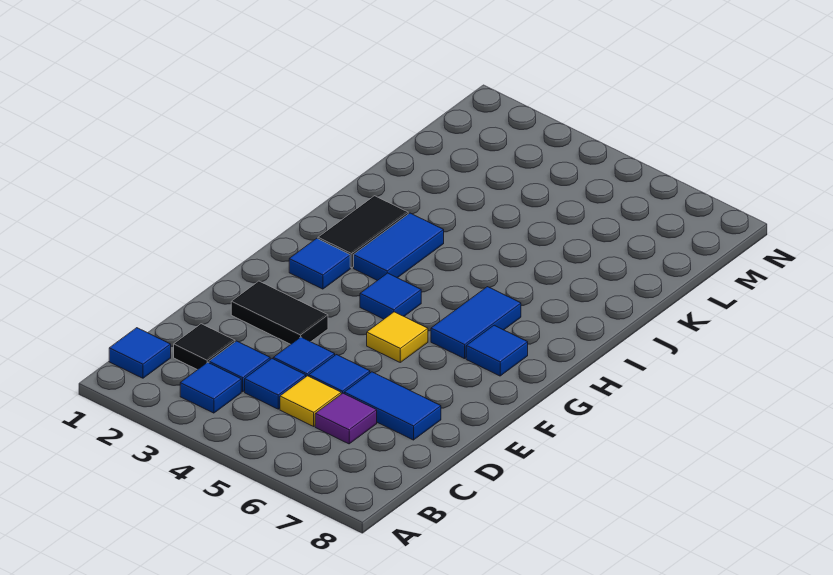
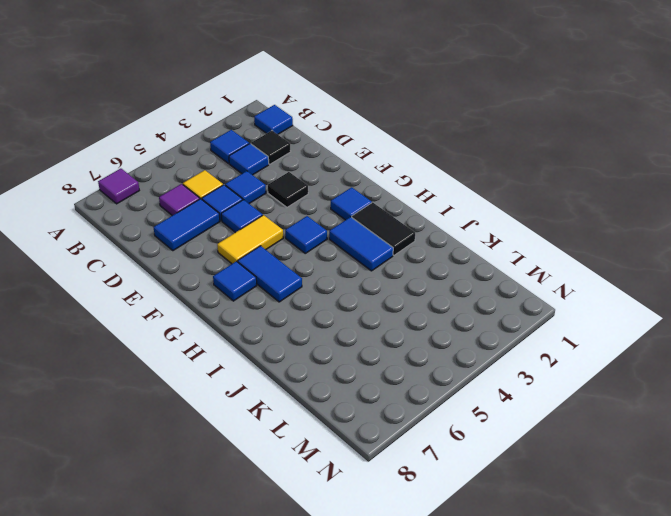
none -> purple tile A7 level 1
blue tile C4 level 1 -> blue tile E5 level 1
black tile E2:E3 level 1 -> black tile E3 level 1
yellow tile F5 level 1 -> yellow tile F5:F6 level 1

